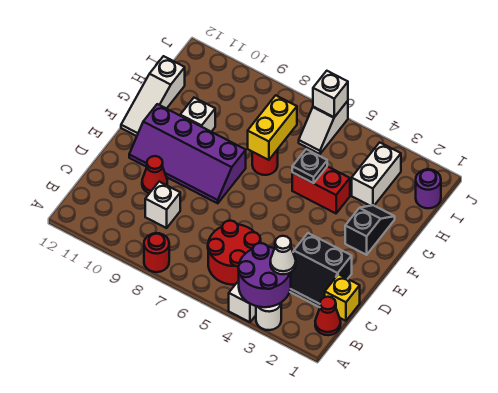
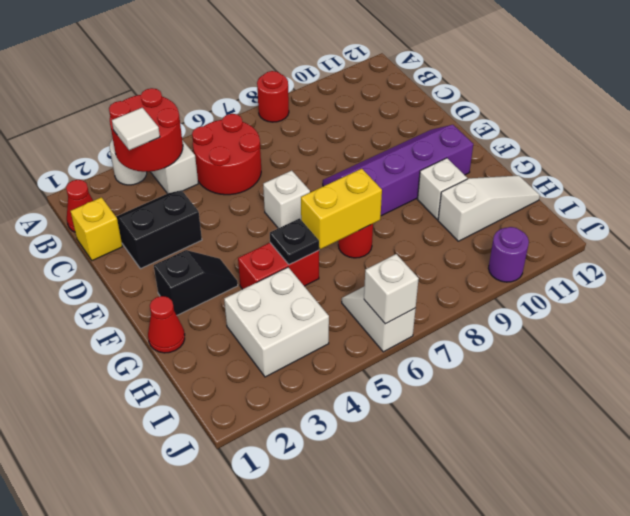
purple round brick A3:B4 level 2 -> red round brick A3:B4 level 2
white cone B3 level 3 -> white tile B3 level 3
white brick C9 level 1 -> white brick E6 level 1
red cone D10 level 1 -> red cone G1 level 1
black slope F2:G2 level 1 top F -> black slope F2:F3 level 1 top 2
white slope F12:H12 level 1 top H -> white slope H10:H12 level 1 top 10
yellow brick G7:H7 level 2 -> yellow brick G6:G7 level 2
white brick H3:I3 level 1 -> white brick H3:I4 level 1
purple round brick I1 level 1 -> purple round brick J10 level 1

